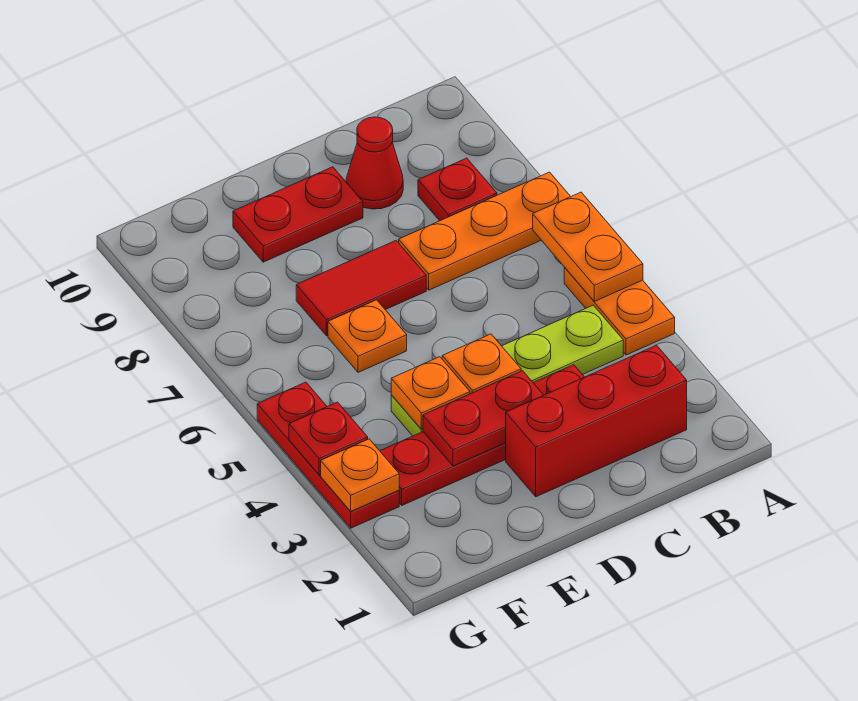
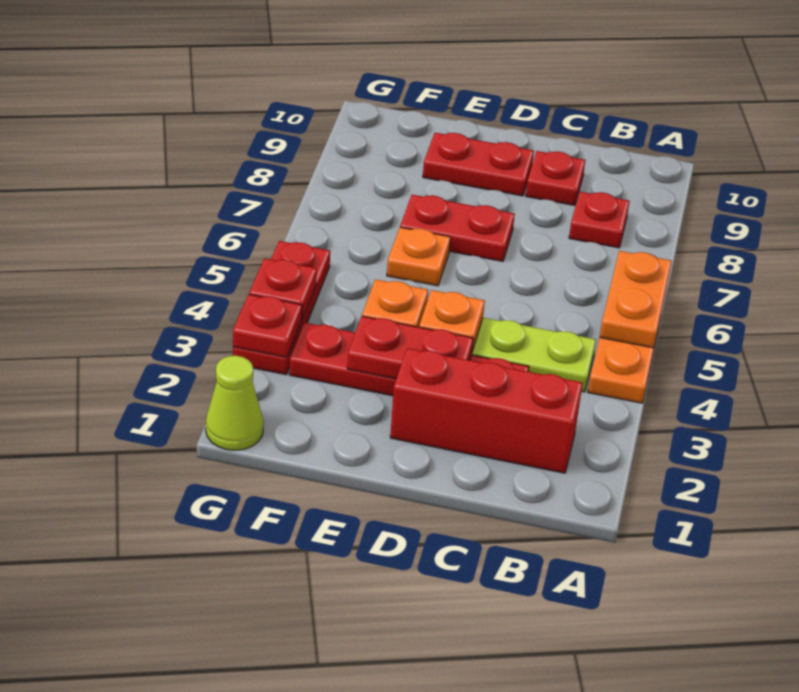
orange plate A7:C7 level 1 -> none
red cone C9 level 1 -> red plate C9 level 1
red tile D7:E7 level 1 -> red plate D7:E7 level 1
none -> lime cone G1 level 1
orange plate G3 level 2 -> red plate G3 level 2

